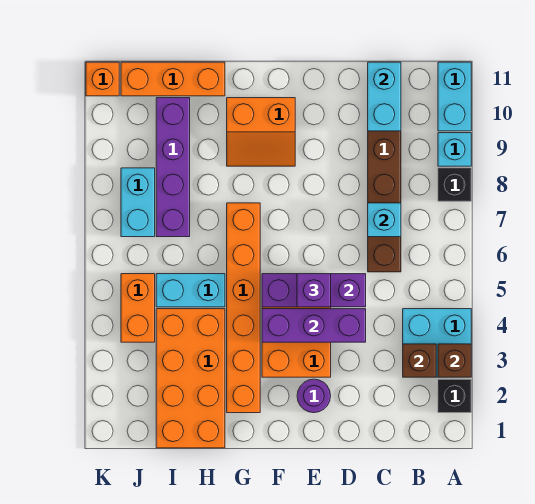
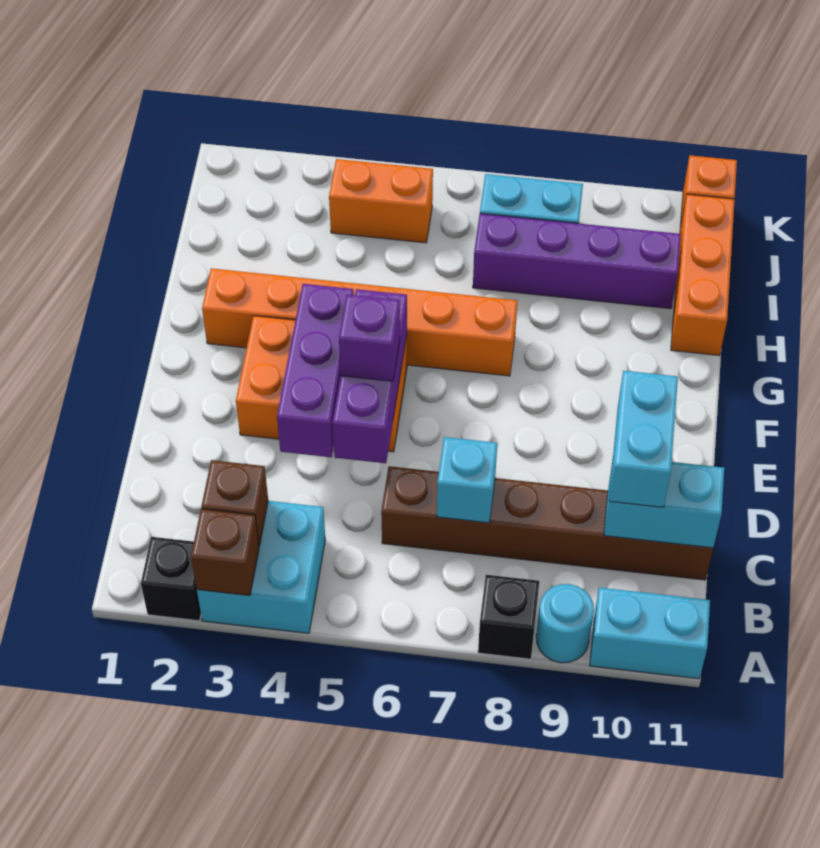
cyan brick A9 level 1 -> cyan round brick A9 level 1
purple round brick E2 level 1 -> none
orange slope F9:G10 level 1 top 10 -> none
orange brick H1:I4 level 1 -> none
cyan brick H5:I5 level 1 -> cyan brick C10:D10 level 3

